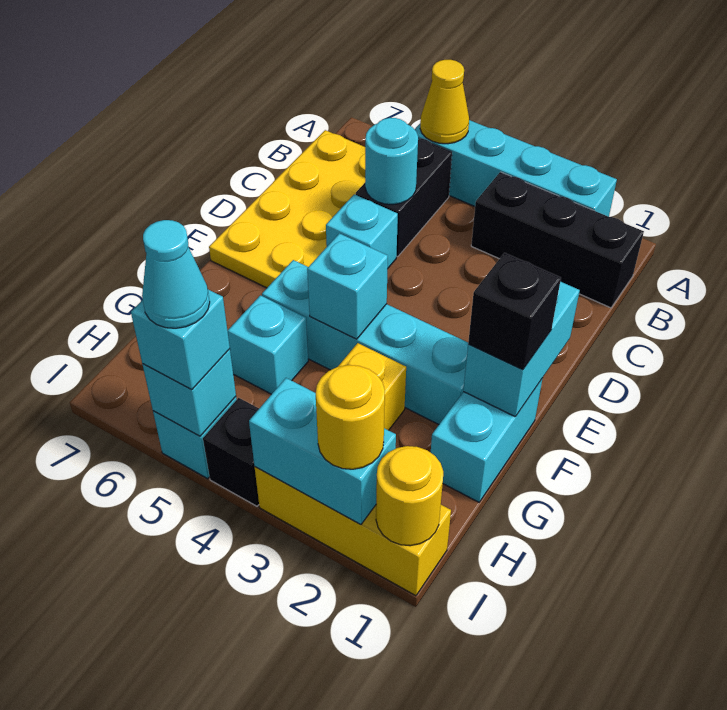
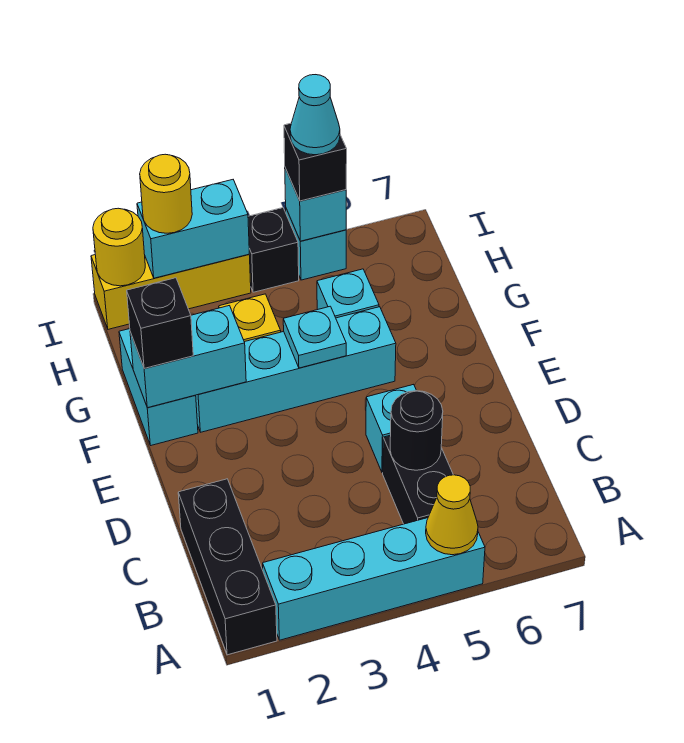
black brick B1:B3 level 1 -> black brick A1:C1 level 1
yellow plate B6:E7 level 1 -> none
cyan round brick C5 level 2 -> black round brick C5 level 2
cyan brick E1:F1 level 2 -> cyan brick F1:F2 level 2
cyan brick F4 level 2 -> cyan plate F4 level 2
cyan brick I5 level 3 -> black brick I5 level 3

